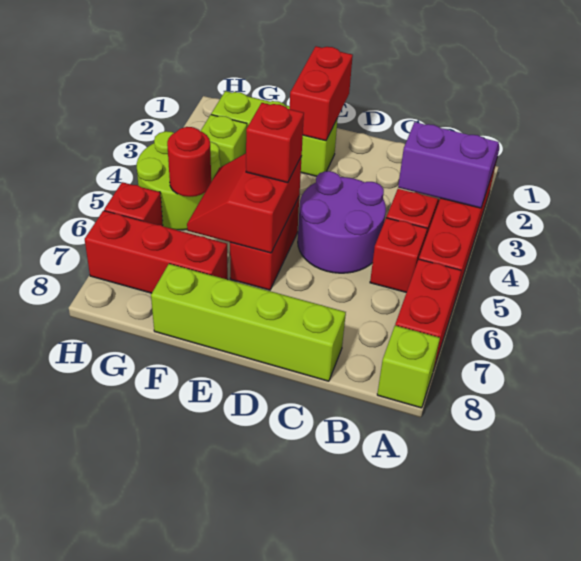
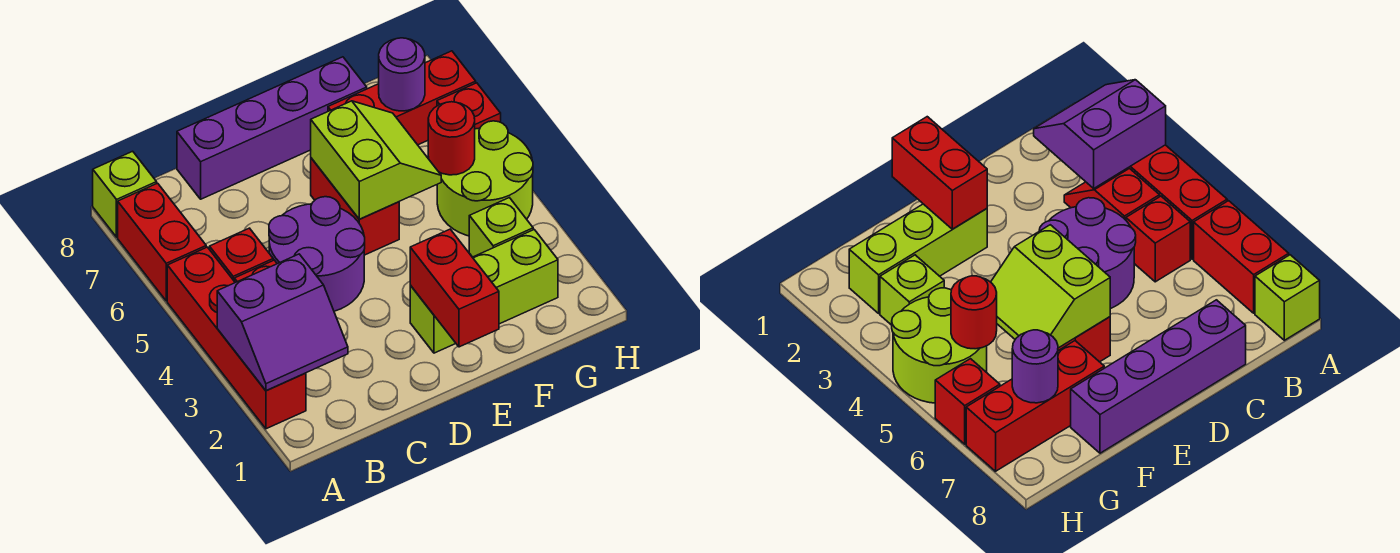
lime brick C8:F8 level 1 -> purple brick C8:F8 level 1
red slope E5:F6 level 2 top E -> lime slope E5:F6 level 2 top E
red brick E5 level 3 -> none
none -> purple round brick G7 level 2

